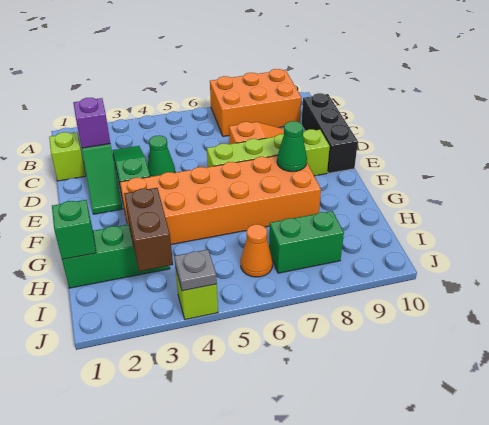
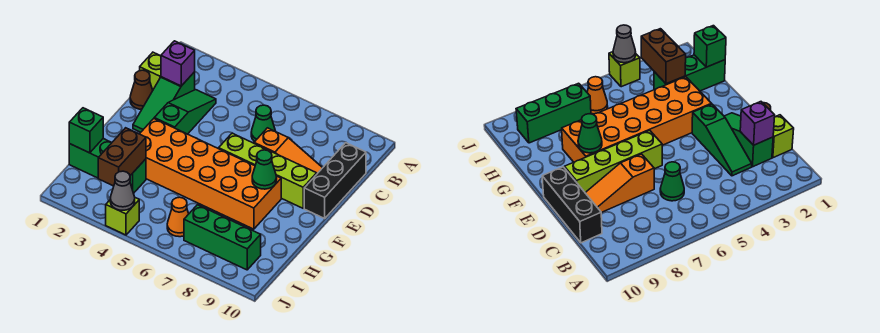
orange brick A7:B9 level 1 -> none
none -> brown cone D1 level 1
green cone D4 level 1 -> green cone C6 level 1
green brick I7:I8 level 1 -> green brick I7:I9 level 1
grey plate J4 level 2 -> grey cone J4 level 2

